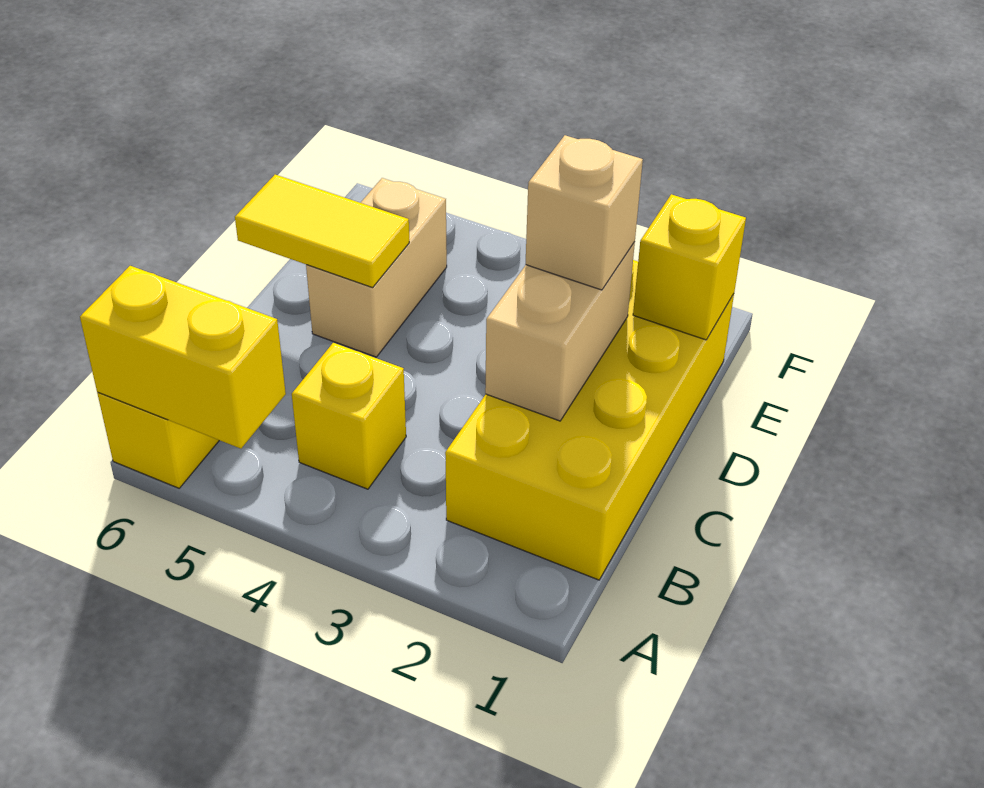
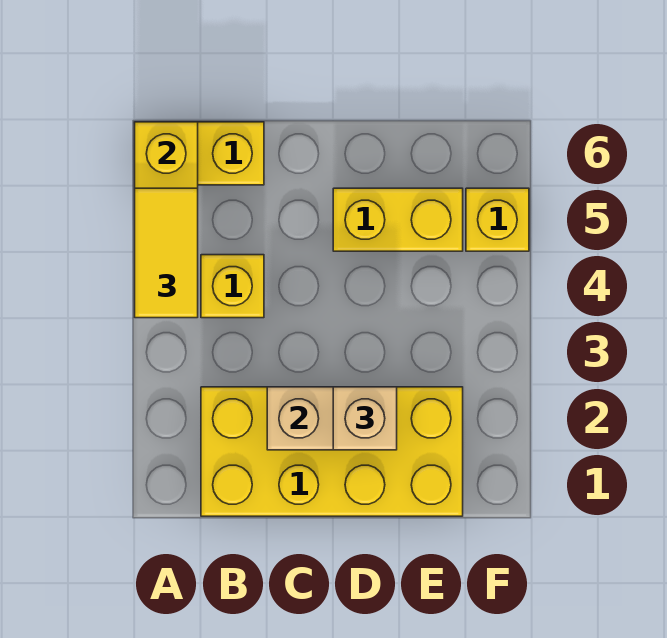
tan brick D5:E5 level 1 -> yellow brick D5:E5 level 1
yellow tile D5:D6 level 2 -> yellow tile A4:A5 level 3
yellow brick E1 level 2 -> yellow brick F5 level 1

